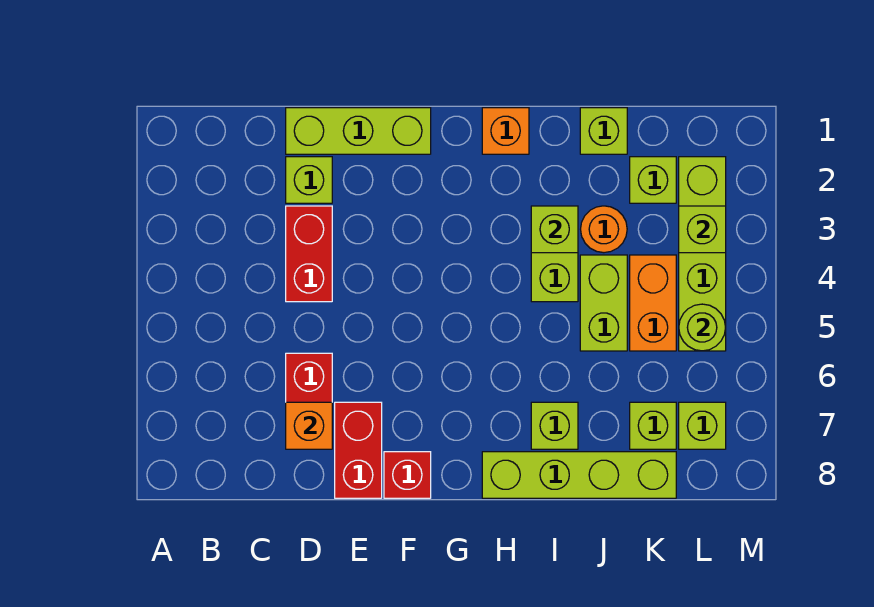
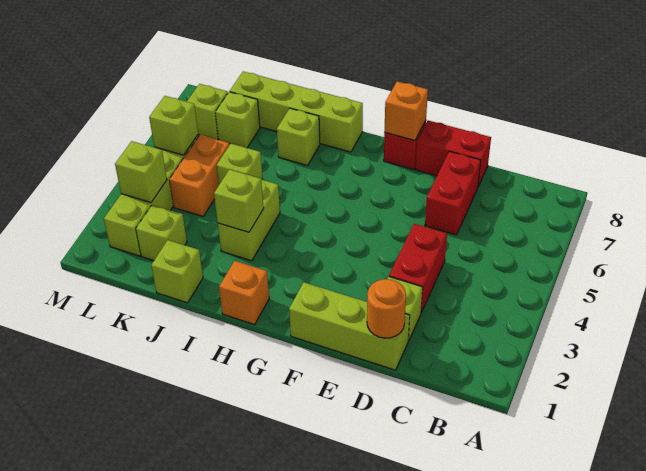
orange brick D7 level 2 -> orange brick F8 level 2
red brick E7:E8 level 1 -> red brick D8:E8 level 1
orange round brick J3 level 1 -> orange round brick D1 level 2
lime brick J4:J5 level 1 -> lime brick J5 level 1
lime round brick L5 level 2 -> lime brick L5 level 2

